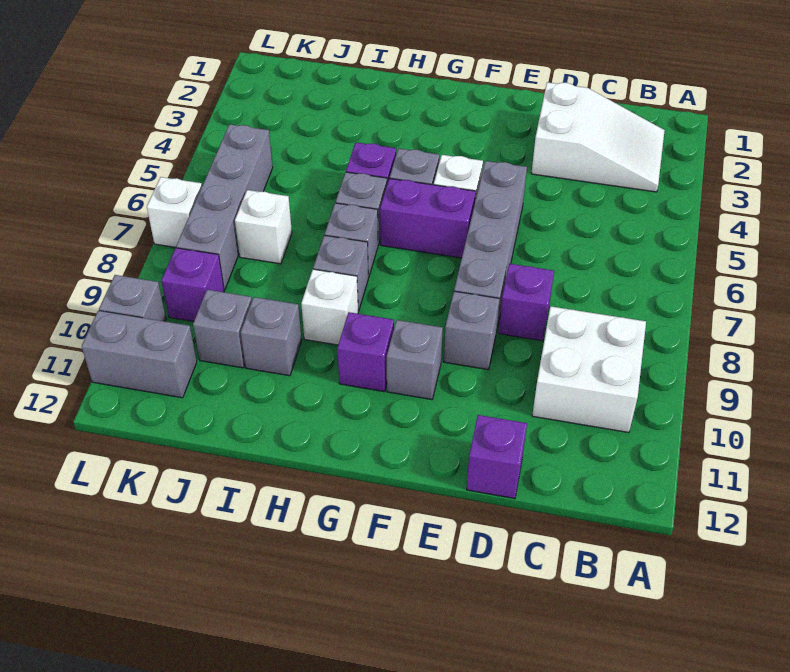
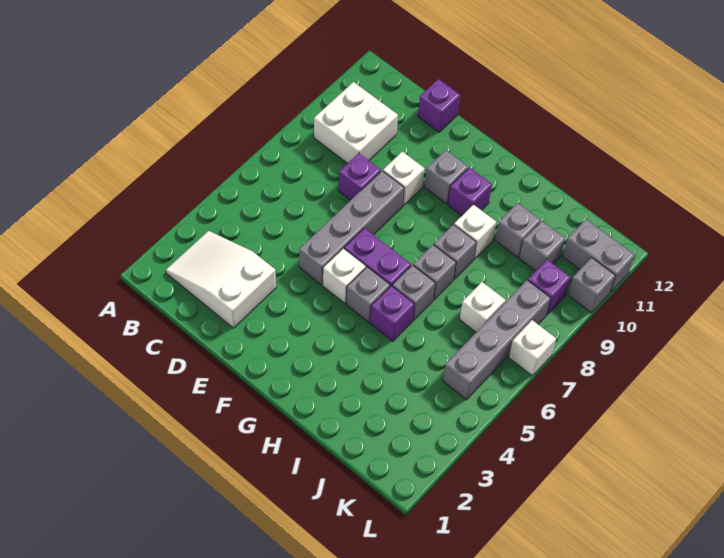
grey brick E9 level 1 -> white brick E9 level 1

